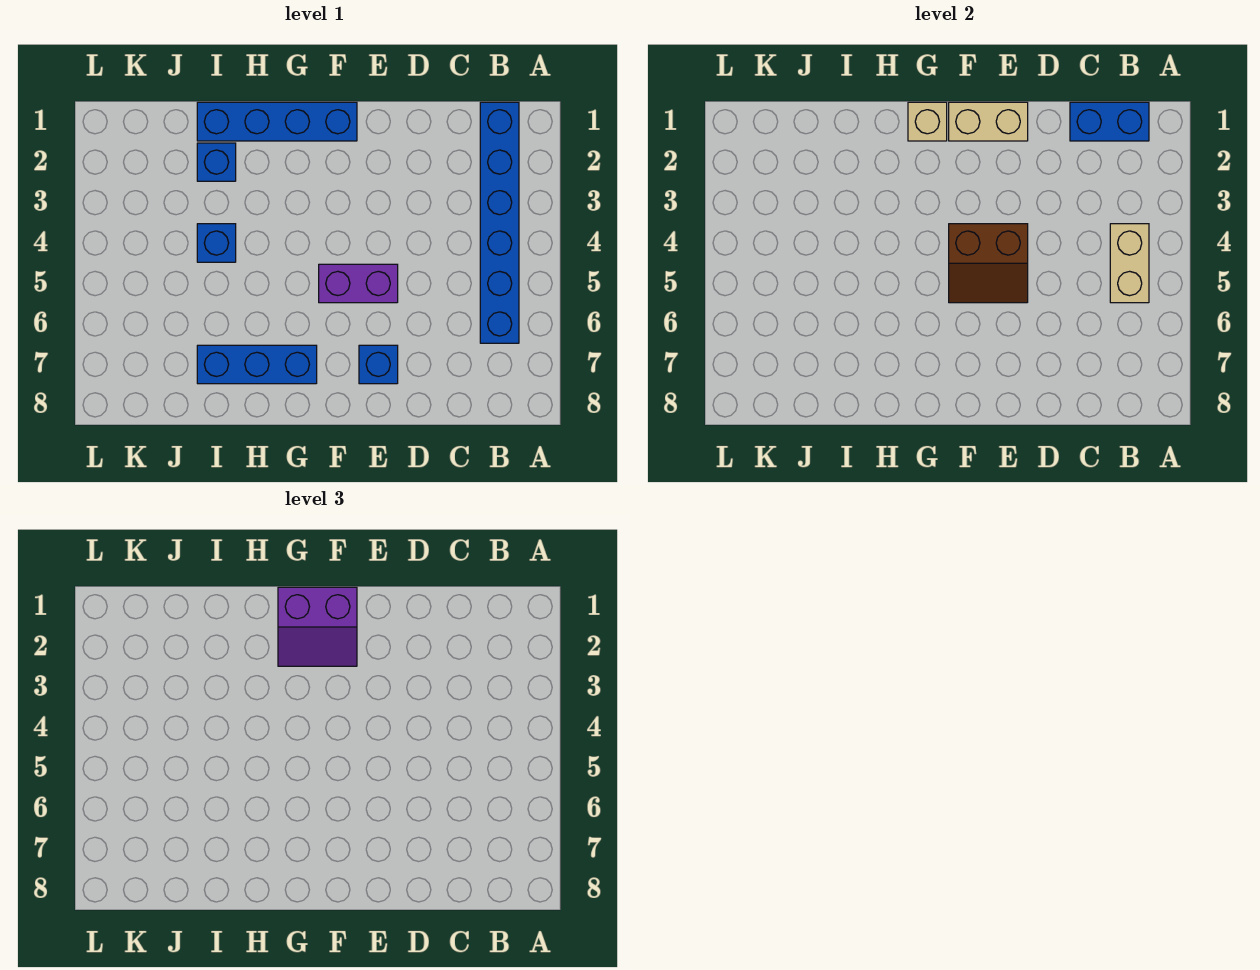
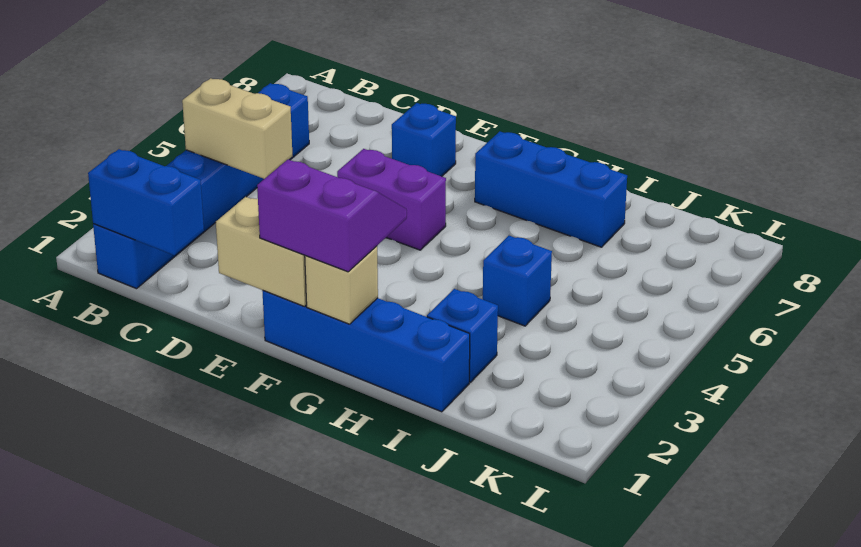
tan brick B4:B5 level 2 -> tan brick B4:C4 level 2
brown slope E4:F5 level 2 top 4 -> none

